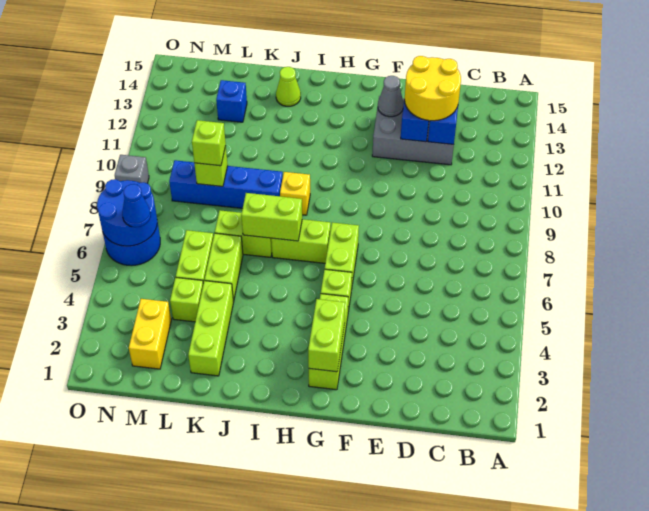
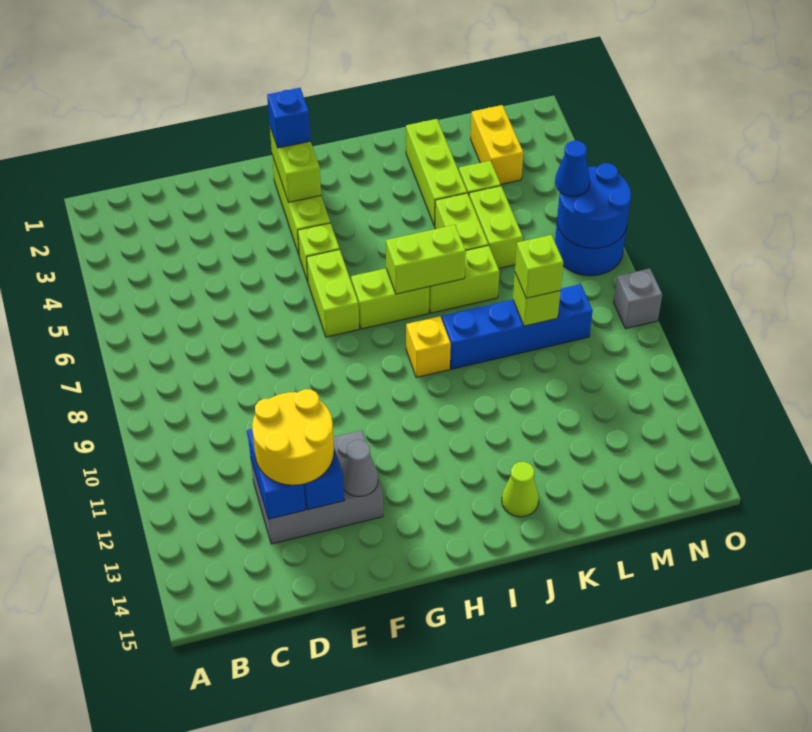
blue brick L13 level 1 -> blue brick G2 level 3

